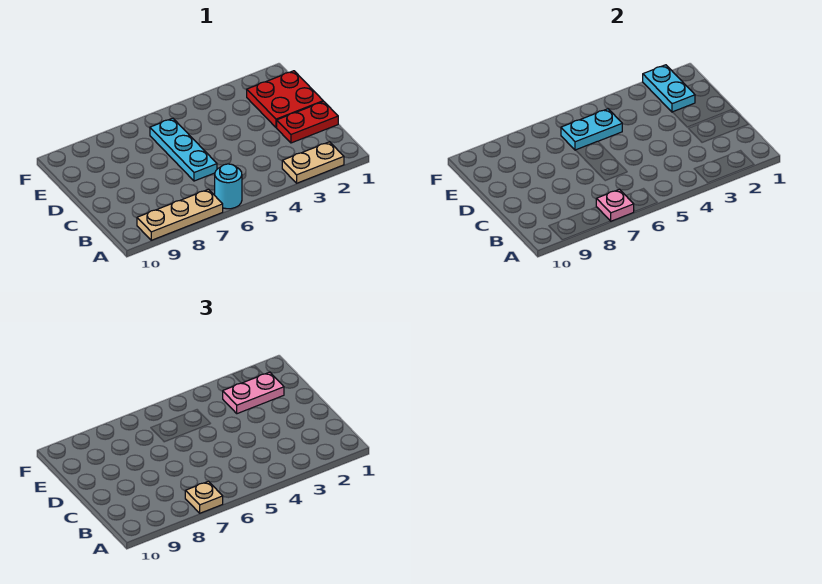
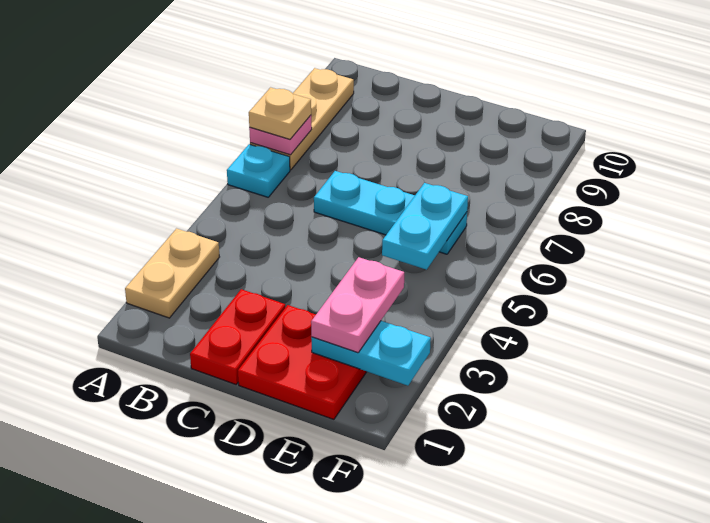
cyan round brick A6 level 1 -> cyan plate A6 level 1

